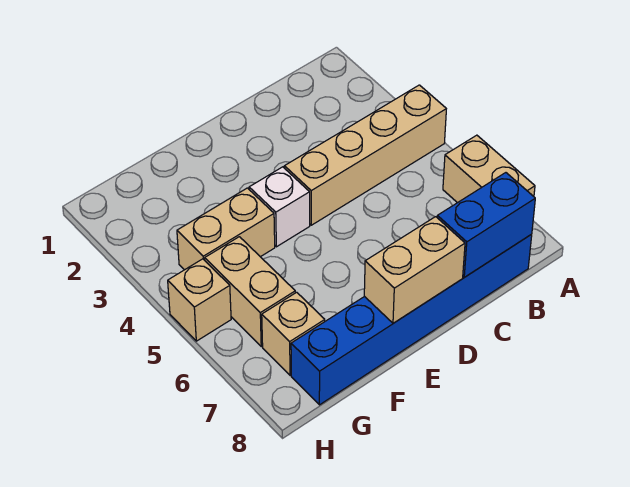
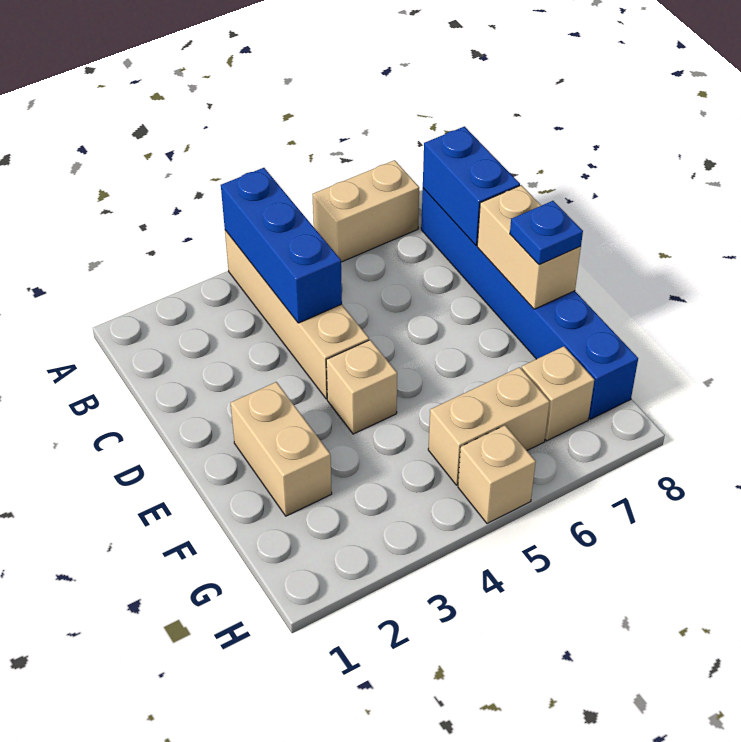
none -> blue brick A4:C4 level 2
white brick E4 level 1 -> tan brick E4 level 1
none -> blue plate E8 level 3
tan brick F4:G4 level 1 -> tan brick E2:F2 level 1

